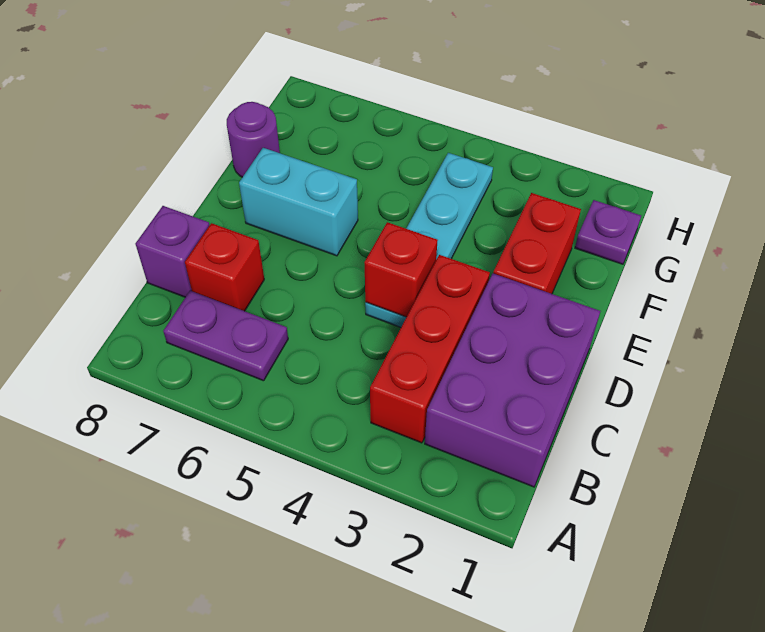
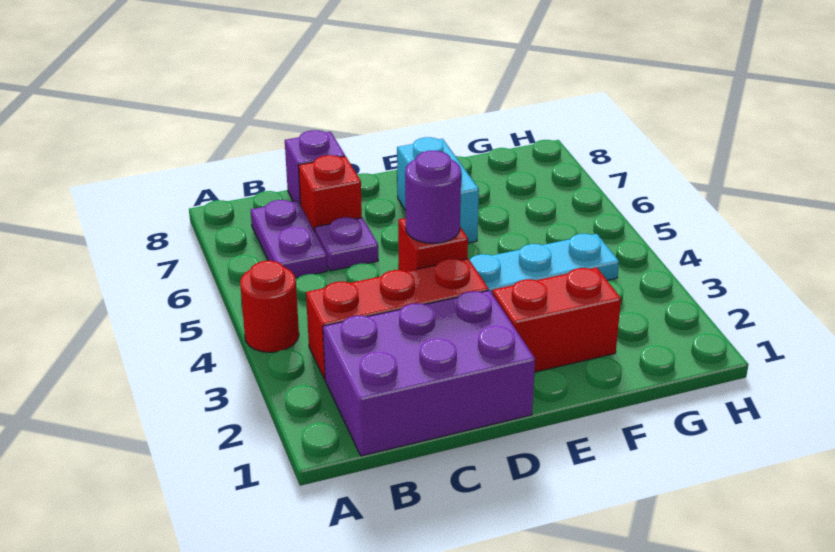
none -> red round brick A4 level 1
purple round brick F8 level 1 -> purple round brick D4 level 3
purple plate G1 level 1 -> purple plate C6 level 1

